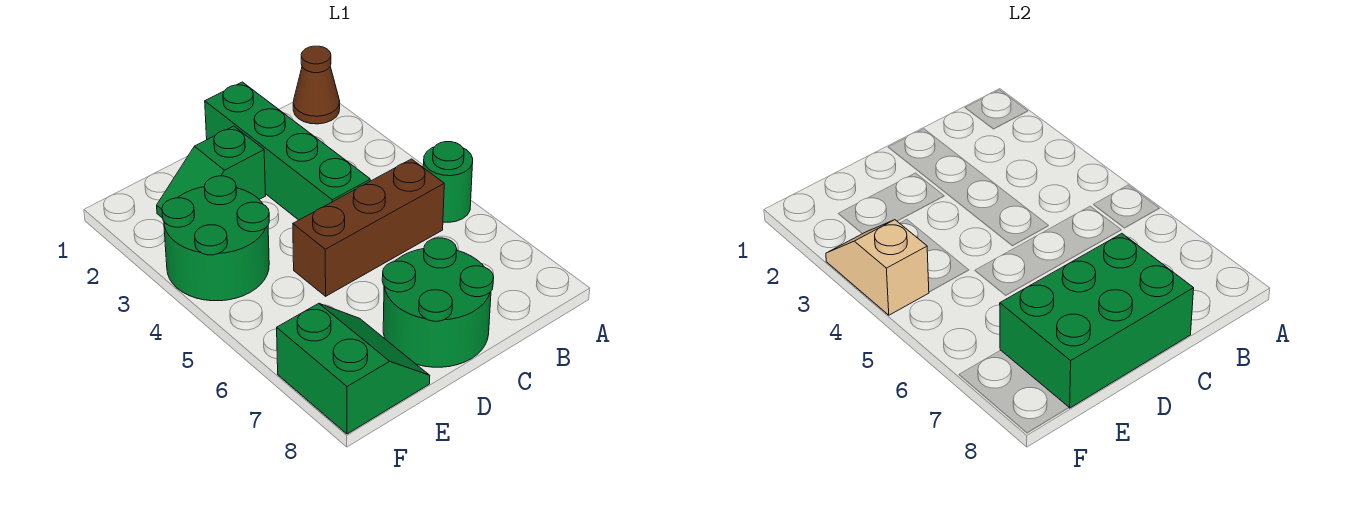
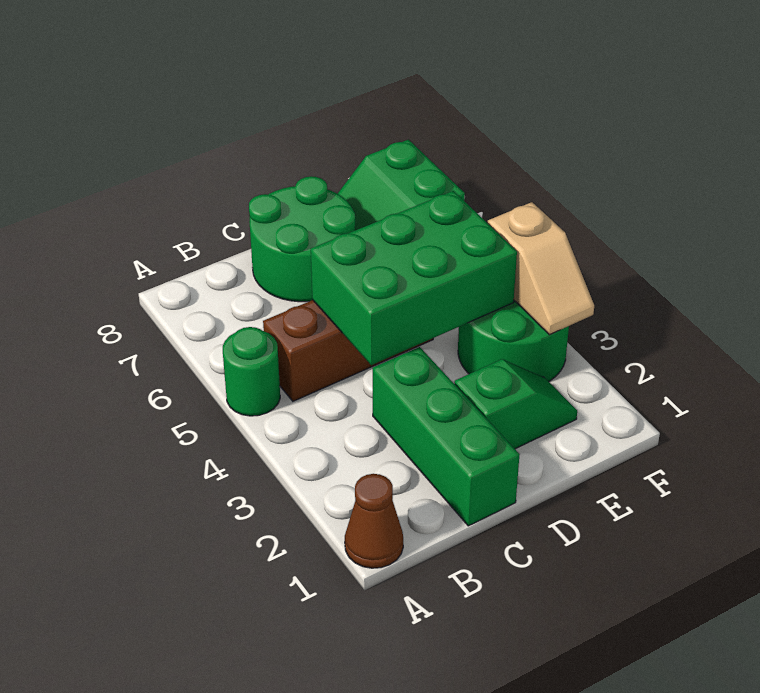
green brick C1:C4 level 1 -> green brick C1:C3 level 1
green brick C7:E8 level 2 -> green brick C4:E5 level 2

